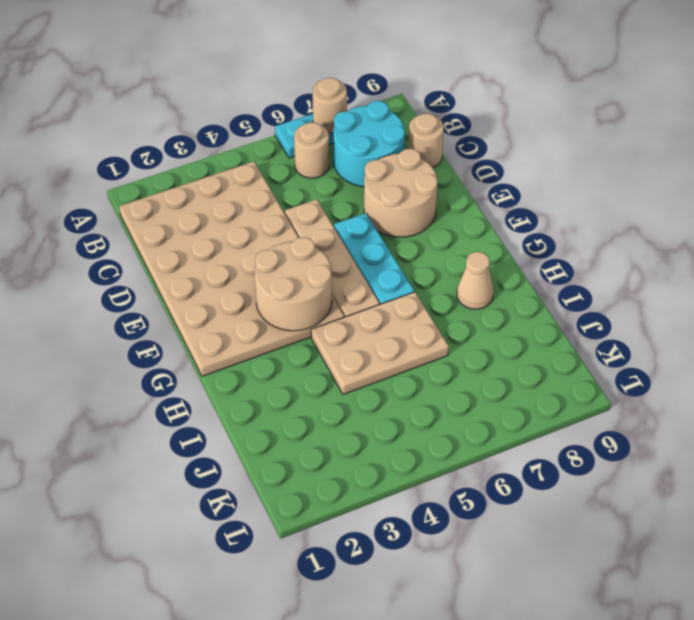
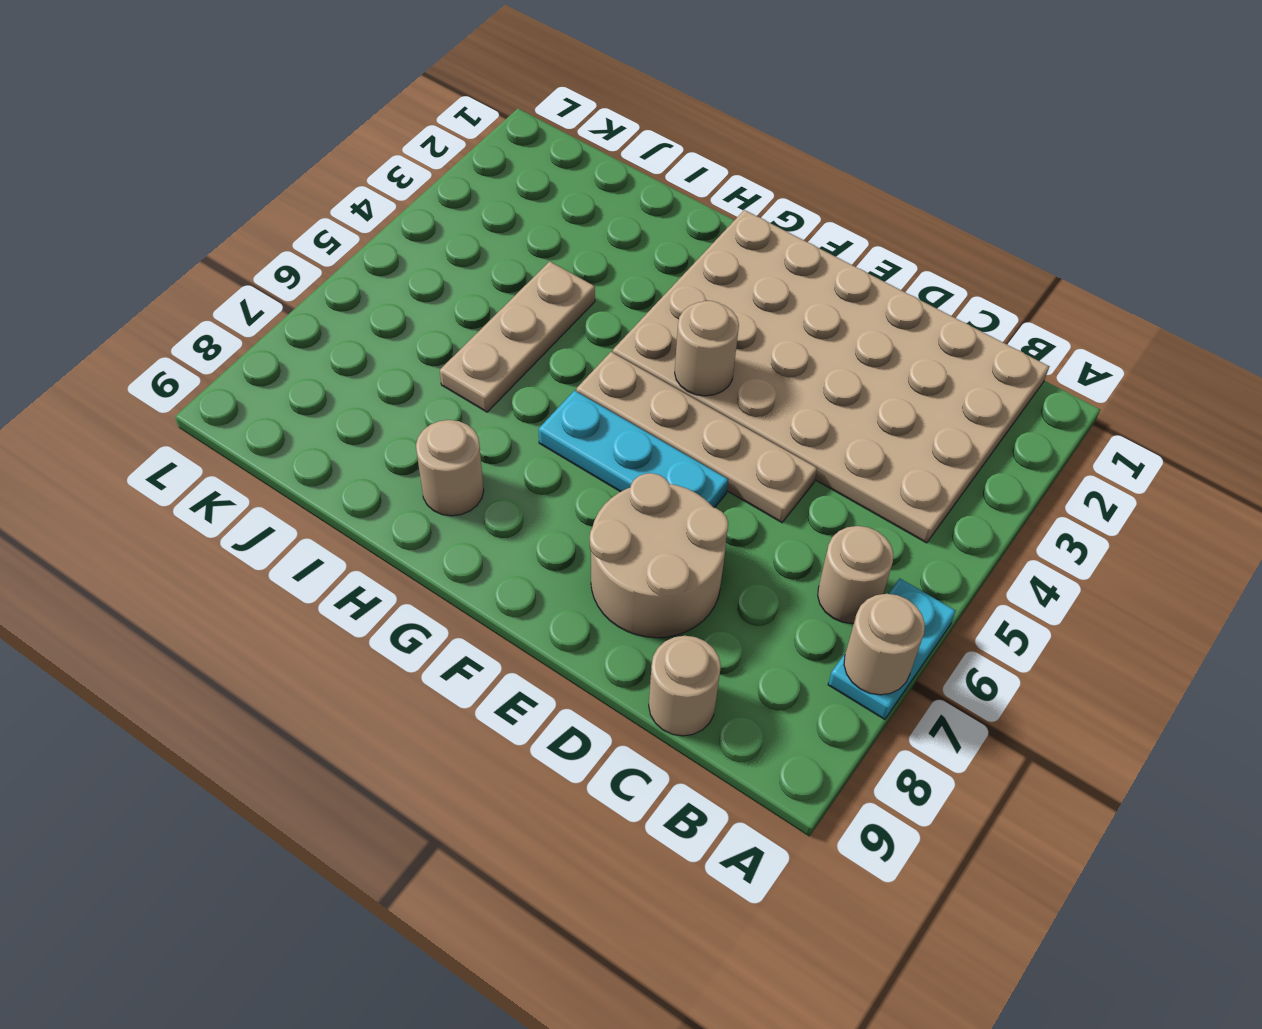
cyan round brick B7:C8 level 1 -> none
tan round brick F3:G4 level 2 -> tan round brick F4 level 2
tan plate H4:I6 level 1 -> tan plate I4:I6 level 1
tan cone H8 level 1 -> tan round brick H8 level 1

